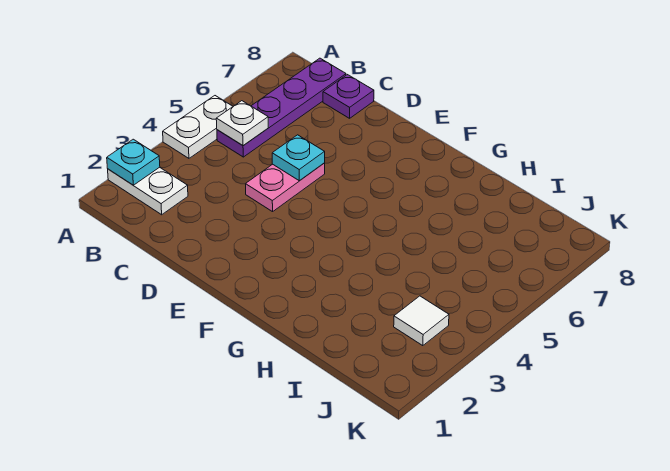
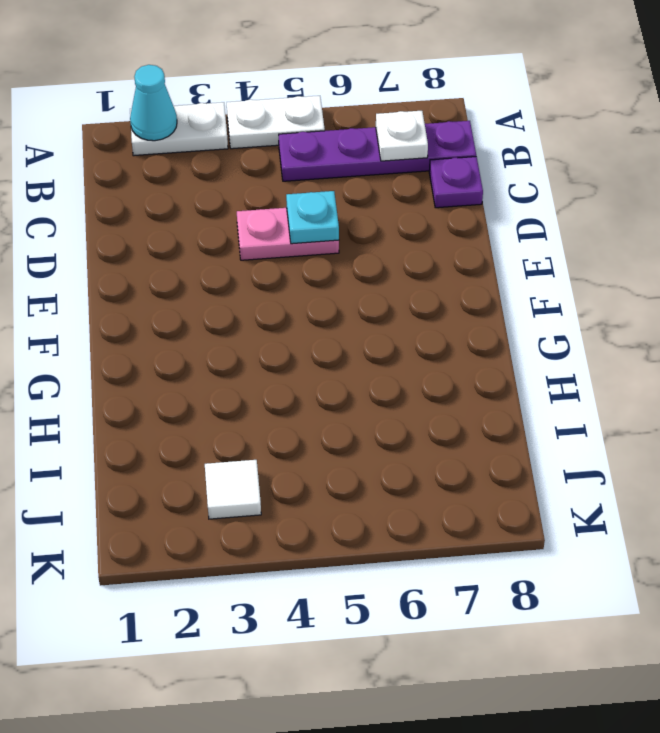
white plate A2:B2 level 1 -> white plate A2:A3 level 1
cyan plate A2 level 2 -> cyan cone A2 level 2
white plate B5 level 2 -> white plate B7 level 2

